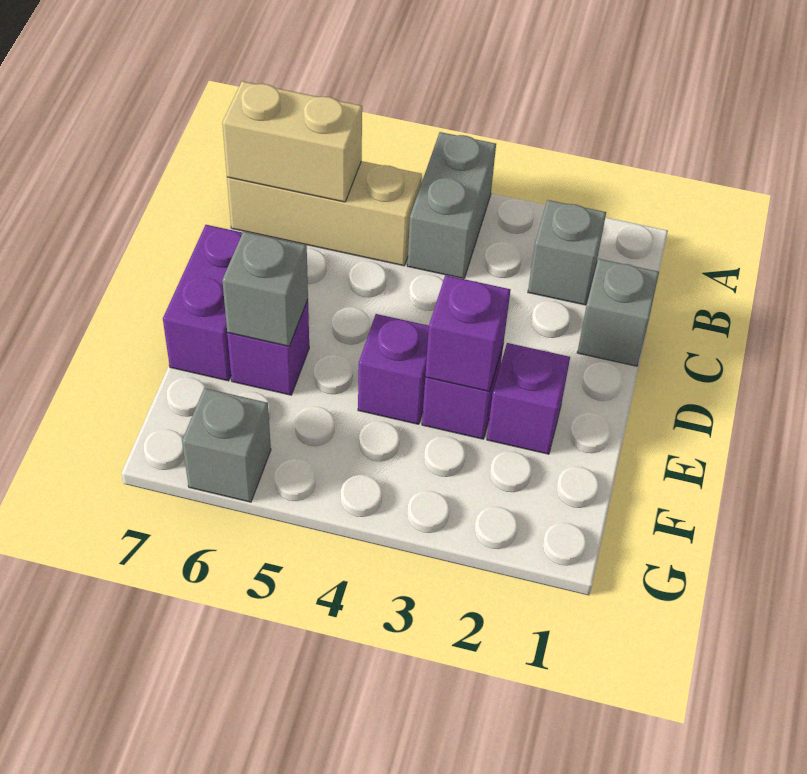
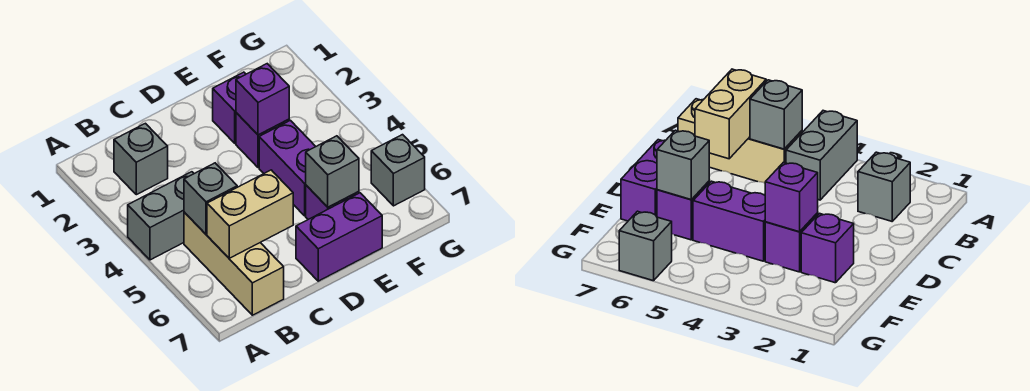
tan brick B6:B7 level 2 -> tan brick B6:C6 level 2
grey brick C1 level 1 -> grey brick B5 level 2
purple brick E4 level 1 -> purple brick E4:E5 level 1

